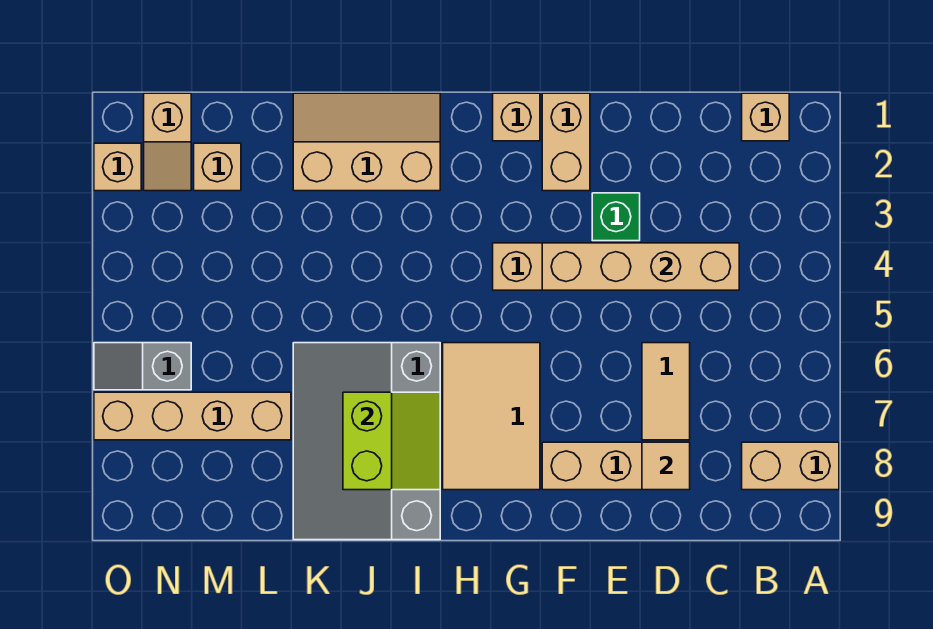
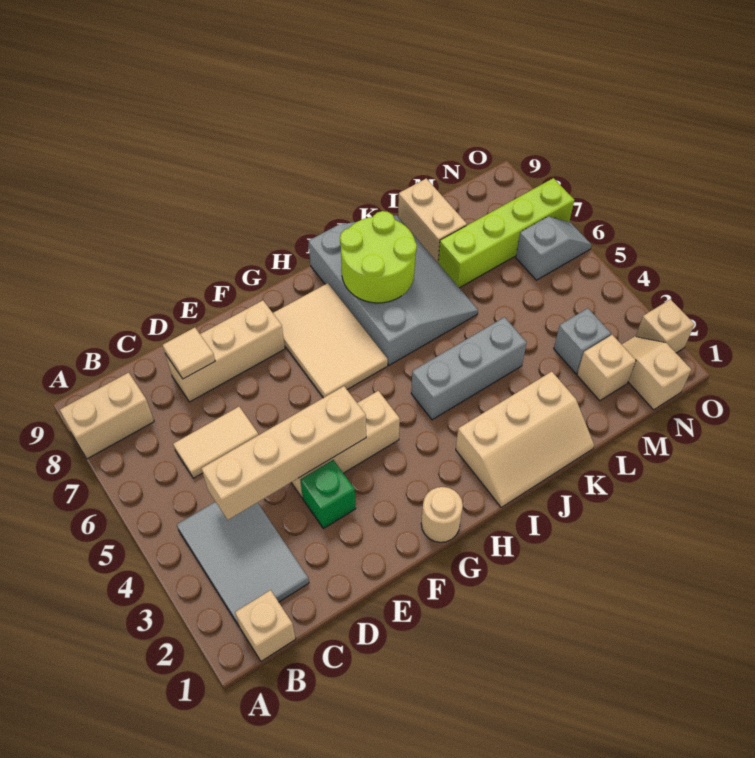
none -> grey tile B2:C4 level 1
tan tile D6:D7 level 1 -> tan tile C6:D6 level 1
tan brick F1:F2 level 1 -> tan brick L8:L9 level 1
tan brick G1 level 1 -> tan round brick G1 level 1
none -> grey brick I4:K4 level 1
lime slope I7:J8 level 2 top J -> lime round brick I7:J8 level 2
tan brick L7:O7 level 1 -> lime brick L7:O7 level 1
none -> grey brick M3 level 1

